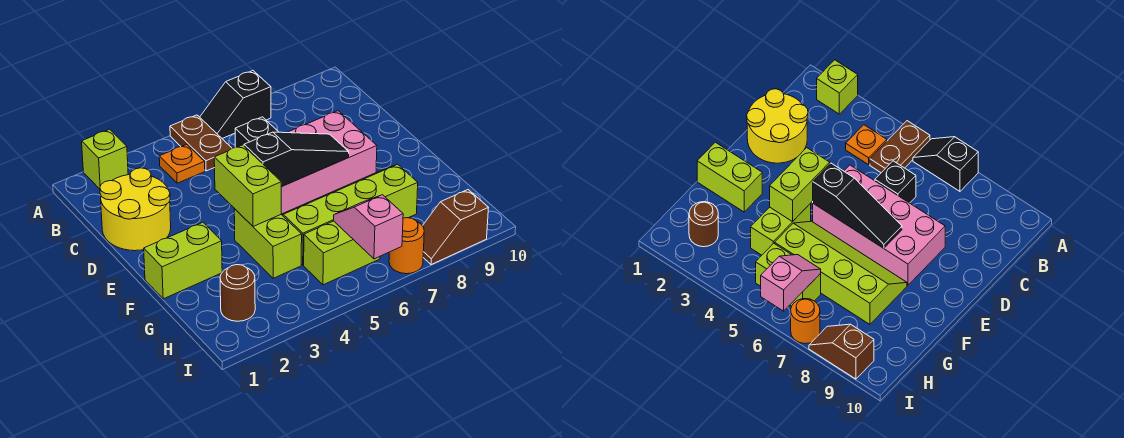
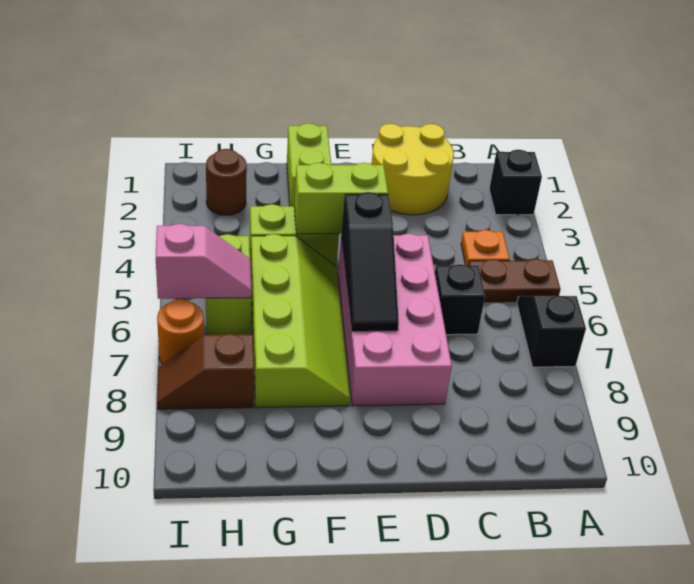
lime brick A2 level 1 -> black brick A2 level 1
brown slope I8:I9 level 1 top 9 -> brown slope H8:I8 level 1 top H

